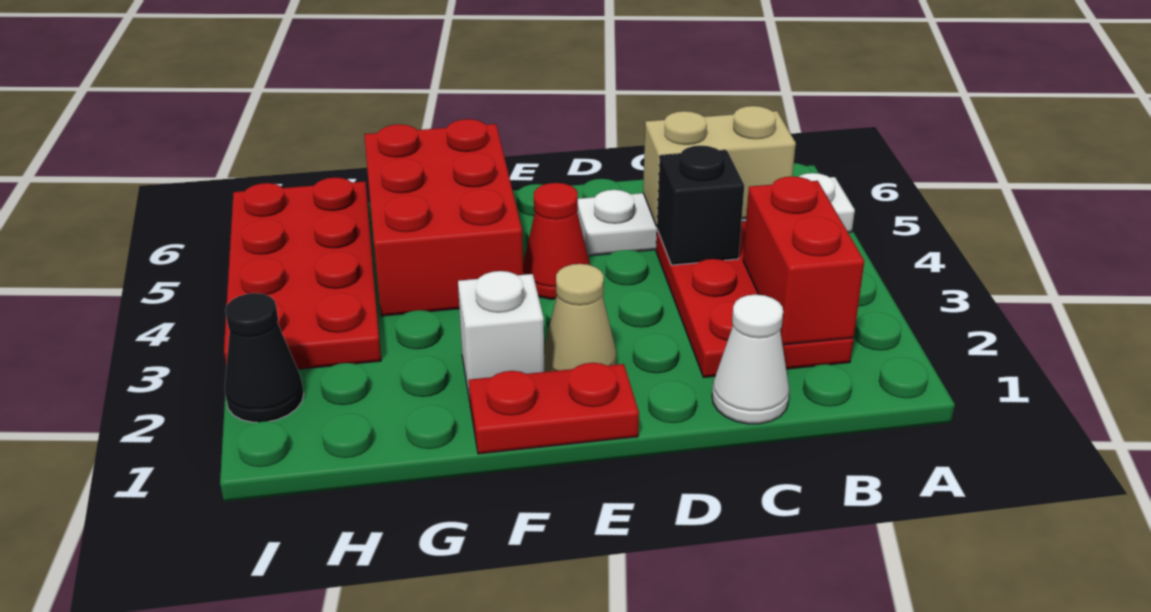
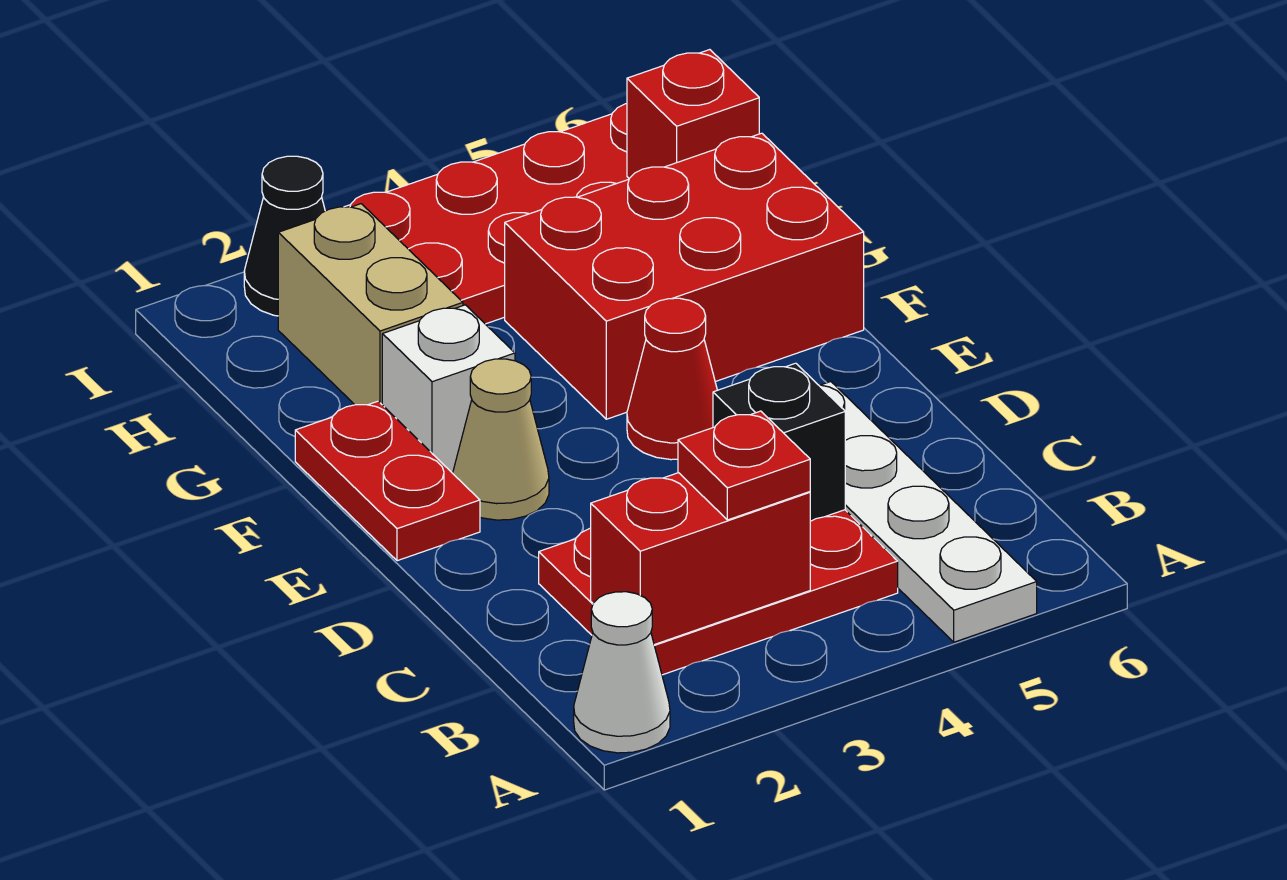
none -> red plate B3 level 3
tan brick B5:C5 level 2 -> tan brick G2:H2 level 1
white cone C1 level 1 -> white cone A1 level 1
none -> red brick H6 level 2

